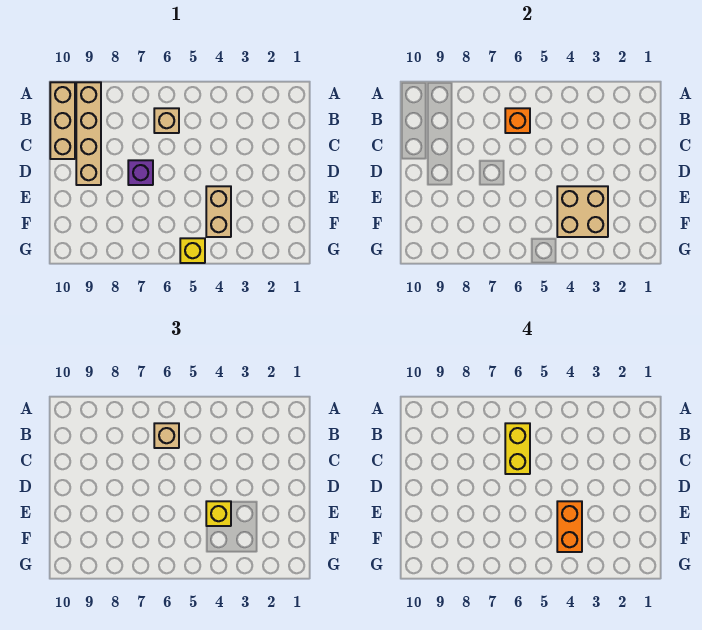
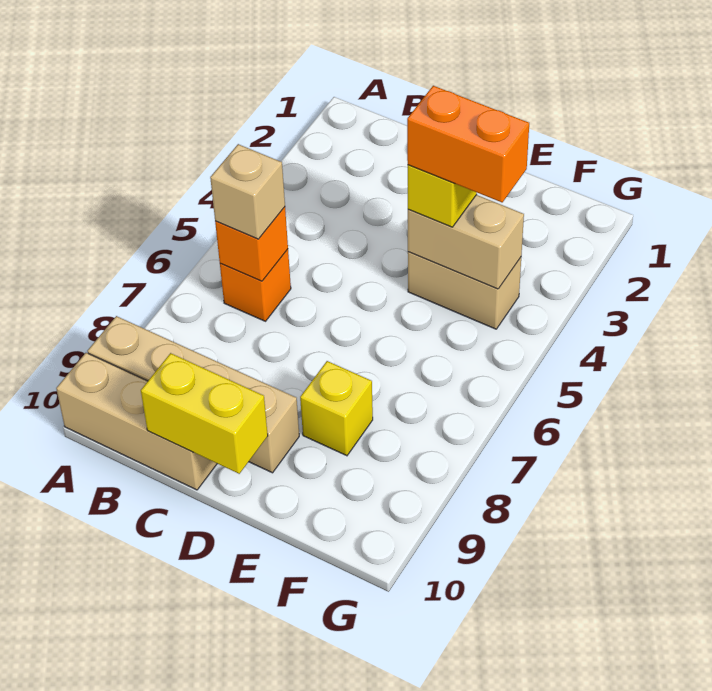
tan brick B6 level 1 -> orange brick B6 level 1
yellow brick B6:C6 level 4 -> yellow brick C10:D10 level 2
purple brick D7 level 1 -> none
tan brick E3:F4 level 2 -> tan brick E4:F4 level 2
yellow brick G5 level 1 -> yellow brick E8 level 1

